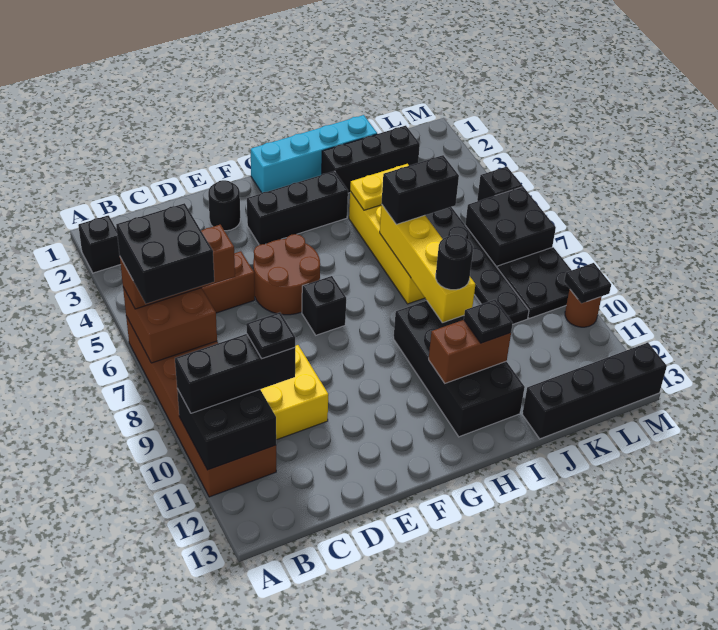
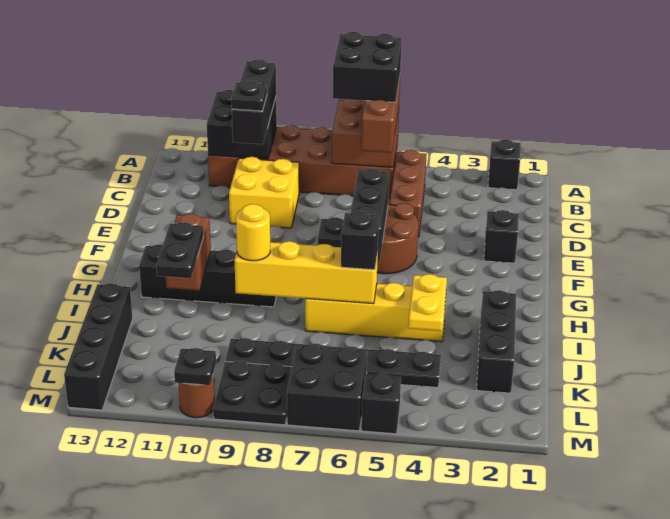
black round brick E2 level 1 -> black brick E2 level 1
black brick F3:H3 level 1 -> black brick E6:G6 level 2
cyan brick G1:J1 level 1 -> none
black brick H9:I12 level 1 -> black brick H9:H12 level 1
black brick I6:J6 level 3 -> black brick I6 level 3
black round brick I9 level 3 -> yellow round brick I9 level 3
black plate I11 level 3 -> black plate I11:J11 level 3

